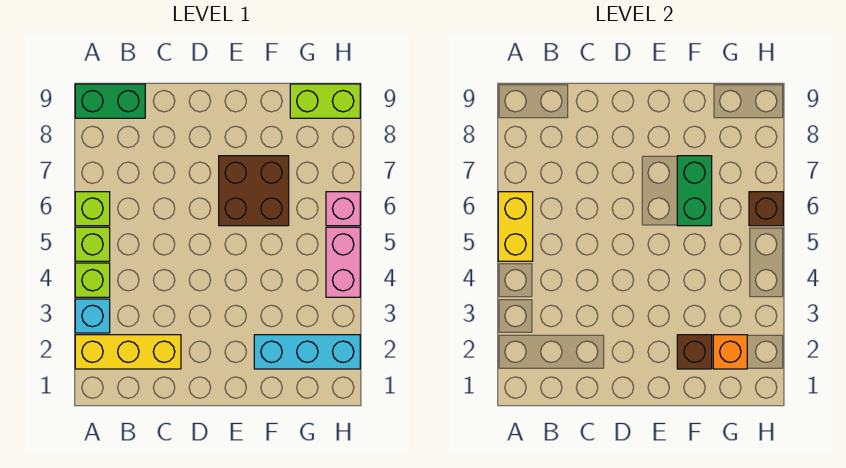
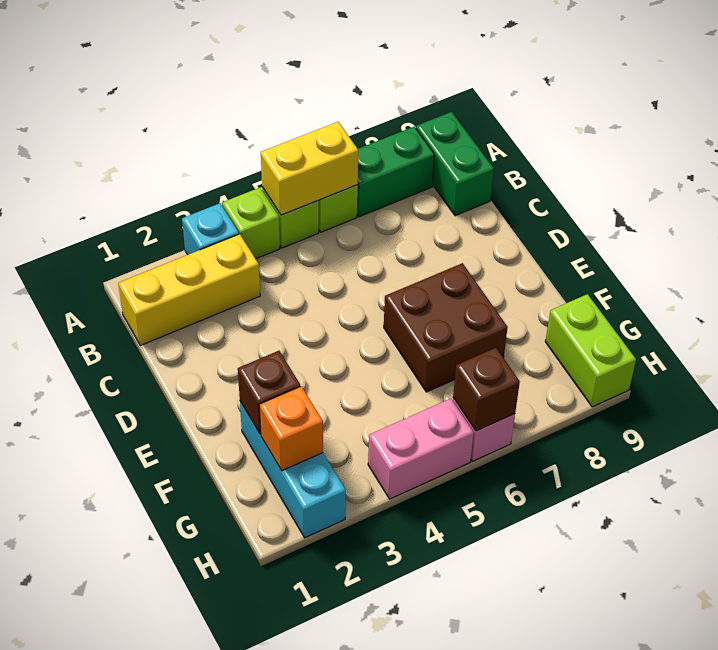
yellow brick A2:C2 level 1 -> yellow brick B1:B3 level 1
green brick F6:F7 level 2 -> green brick A7:A8 level 1

